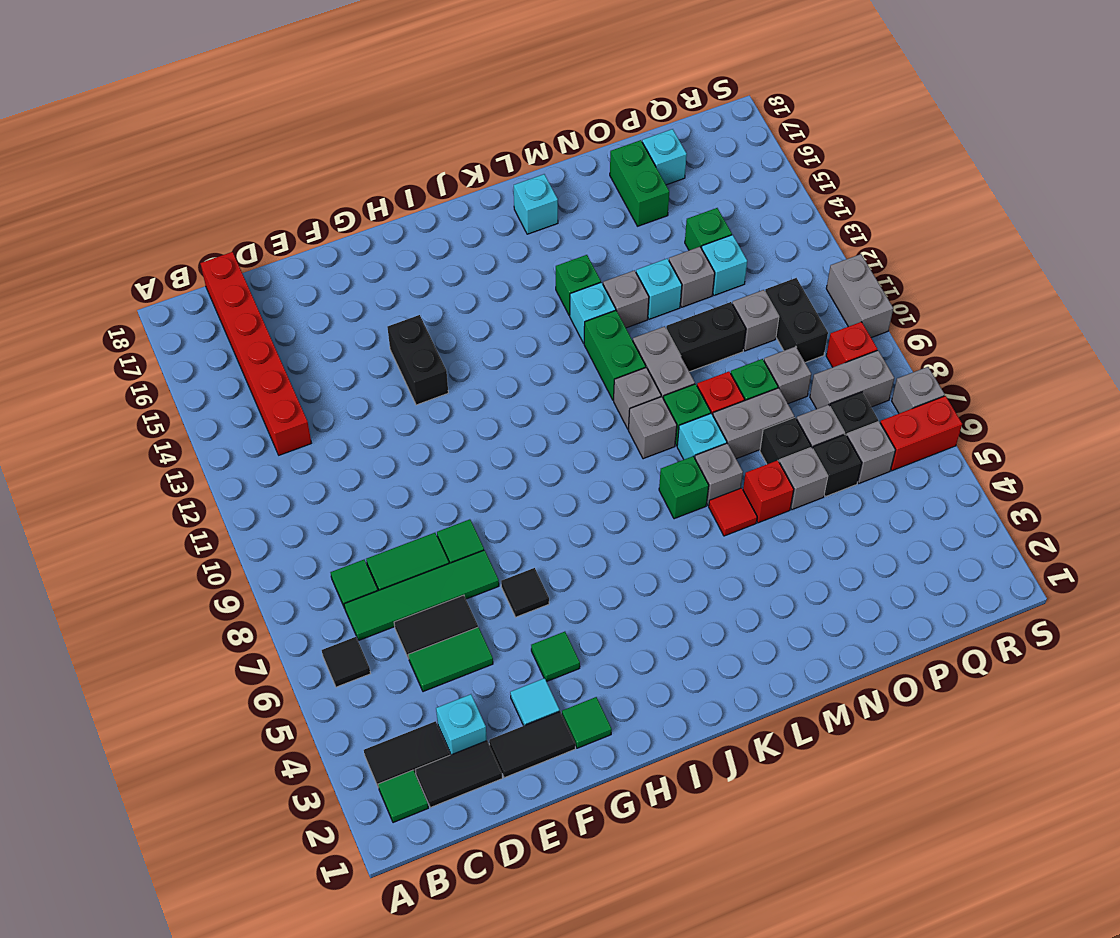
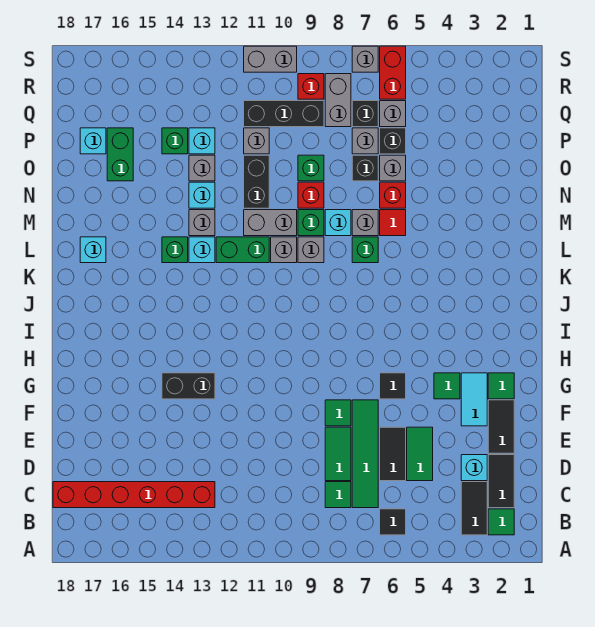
cyan tile F3 level 1 -> cyan tile F3:G3 level 1
grey brick N8:O8 level 1 -> none
green brick O16:O17 level 1 -> green brick O16:P16 level 1
grey brick P9 level 1 -> none
black brick Q10:Q11 level 1 -> black brick Q9:Q11 level 1

